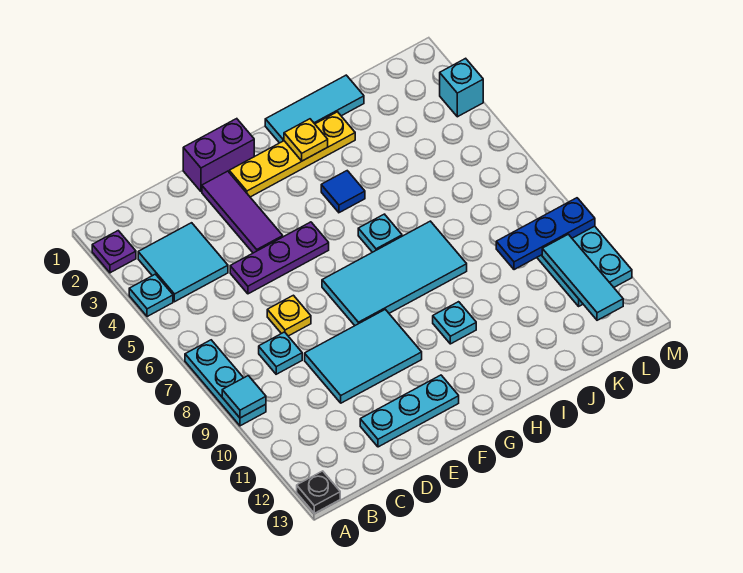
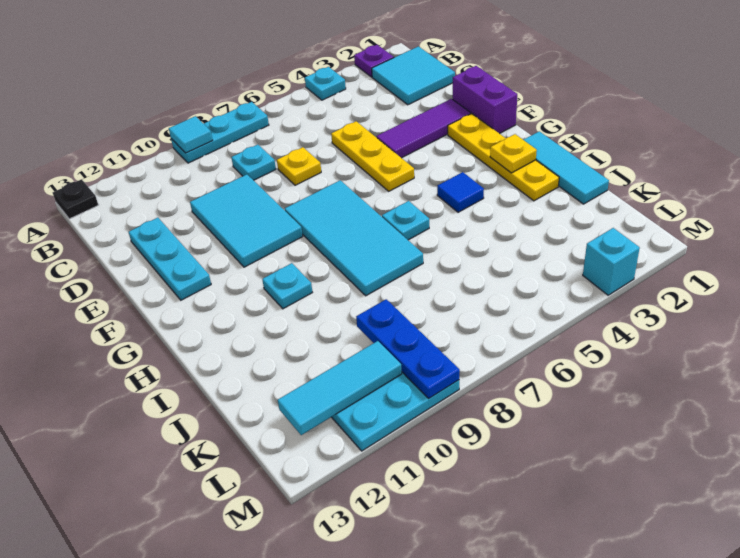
cyan tile B3:C4 level 1 -> cyan tile B1:C2 level 1
purple plate D5:F5 level 1 -> yellow plate D5:F5 level 1

